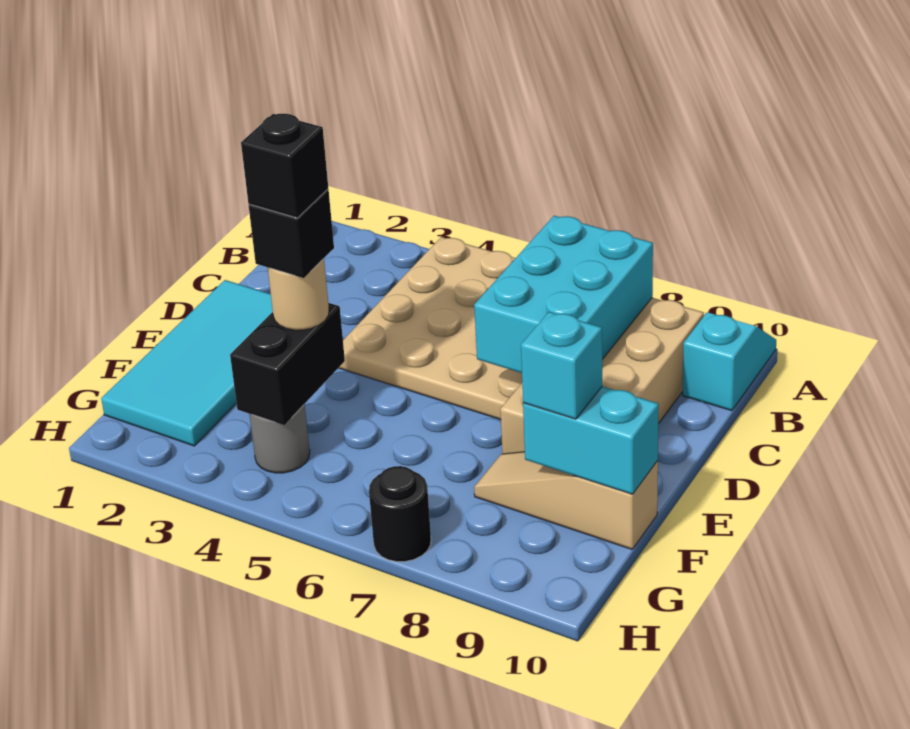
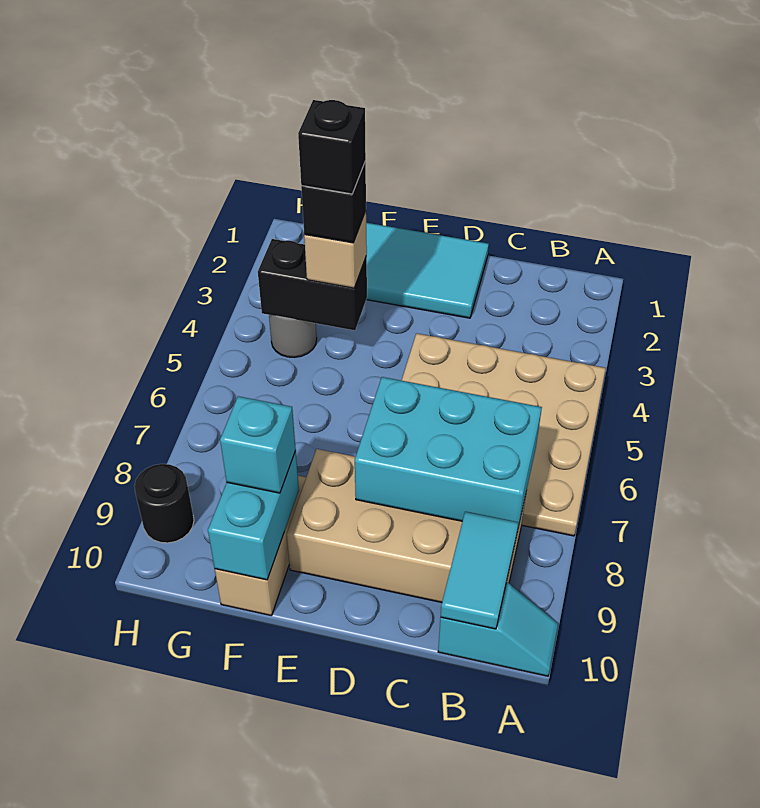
none -> cyan tile B9:B10 level 2
tan round brick F4 level 3 -> tan brick F4 level 3
black round brick H7 level 1 -> black round brick H9 level 1

